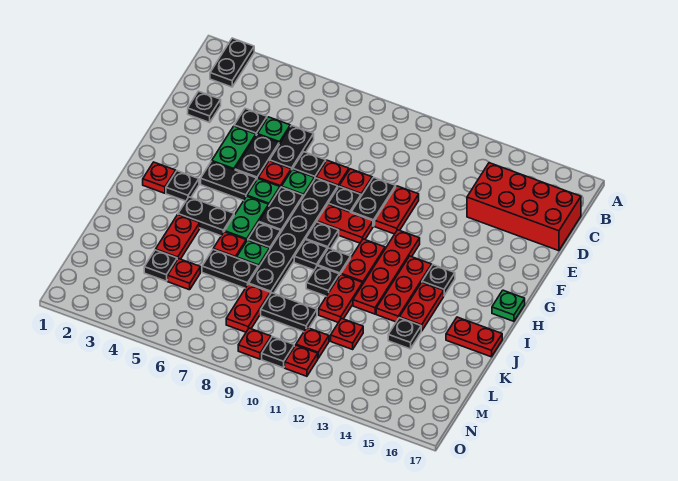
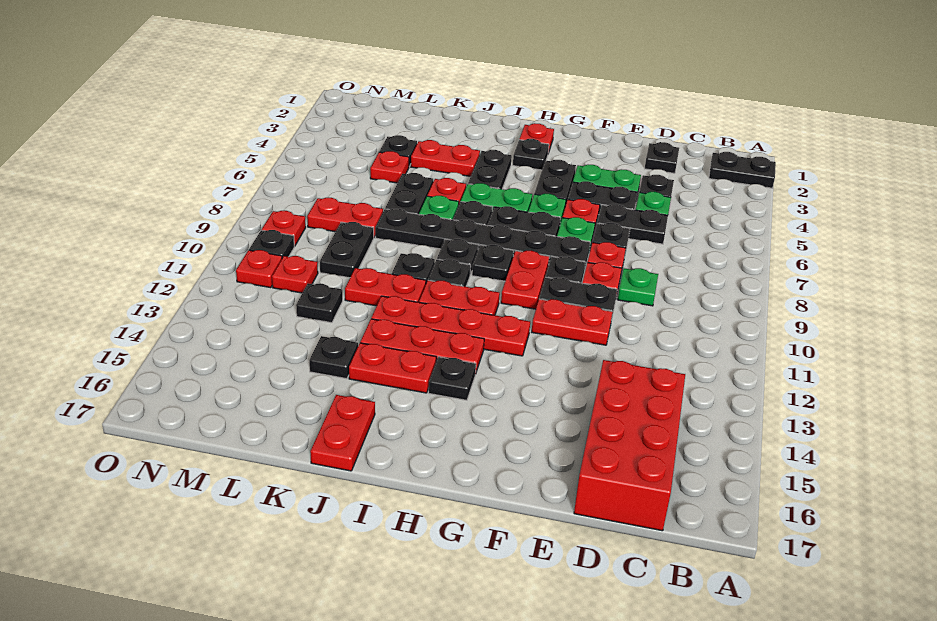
green plate H17 level 1 -> green plate D9 level 1
red plate L12 level 1 -> black plate L12 level 1

